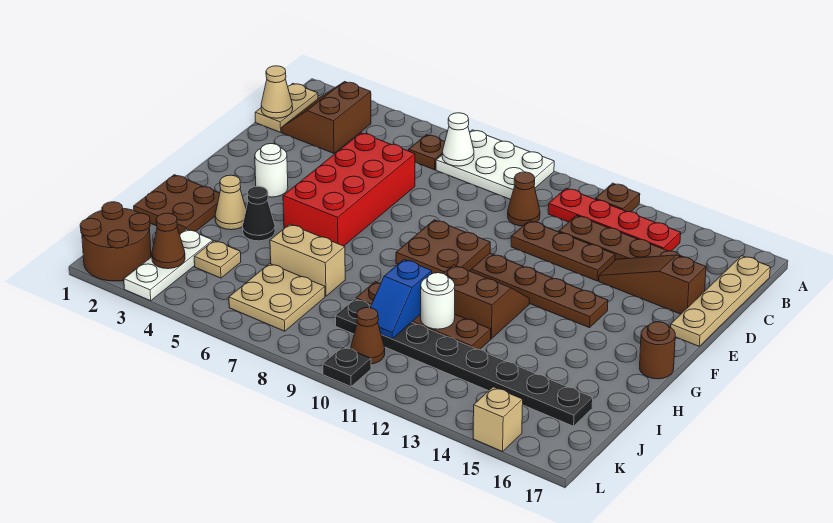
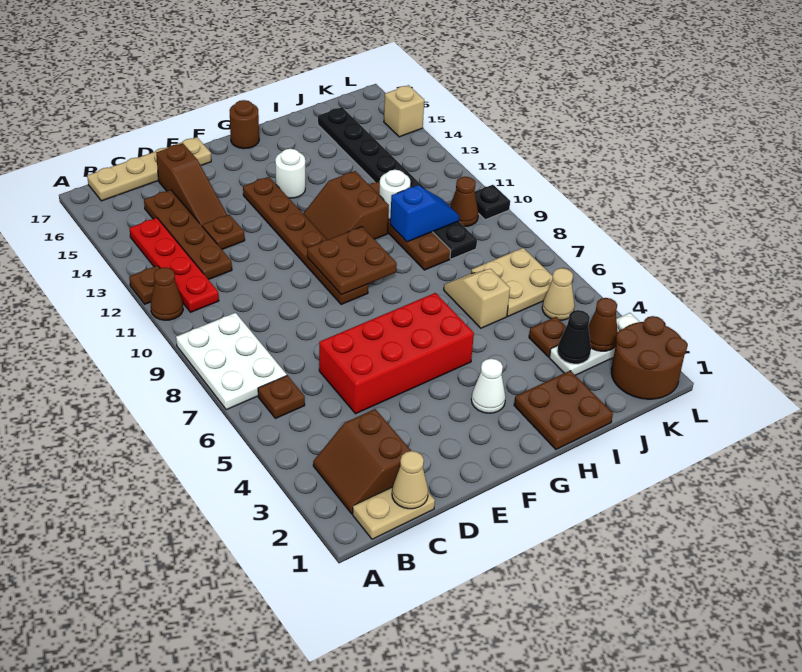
brown slope B2:C3 level 1 top 3 -> brown slope B2:C3 level 1 top C
white cone B7 level 2 -> white cone G3 level 1
brown cone C10 level 1 -> brown cone A11 level 1
brown plate D11:D13 level 1 -> brown plate D13 level 1
white round brick F3 level 1 -> white round brick G14 level 1
tan cone H3 level 1 -> tan cone K5 level 1
black cone H4 level 1 -> black cone J3 level 2
tan brick I6:I7 level 1 -> tan slope I6:I7 level 1 top 6
tan plate J4 level 1 -> brown plate J4 level 1

